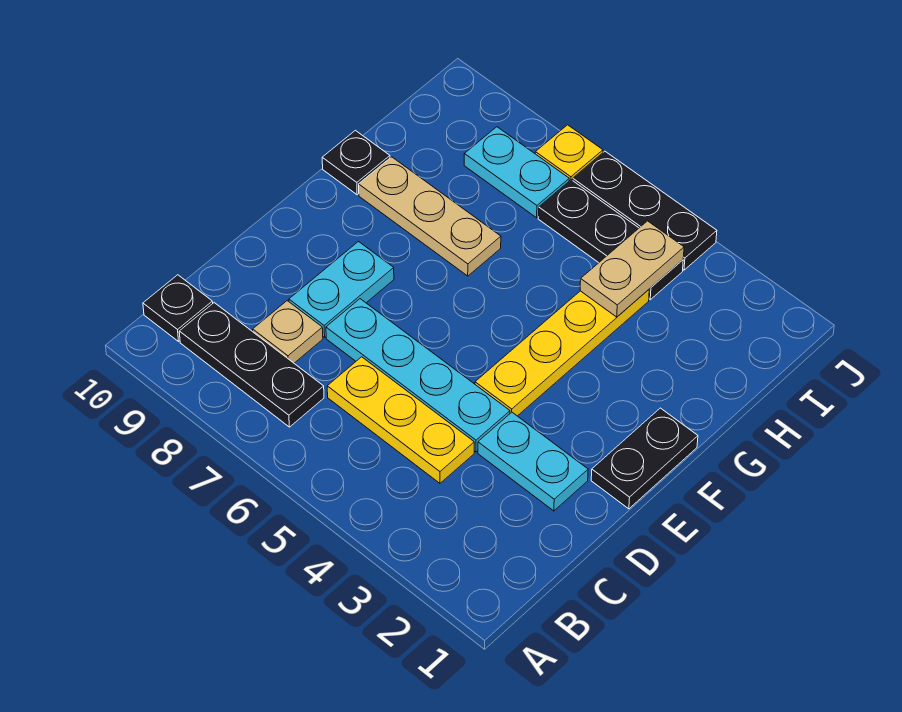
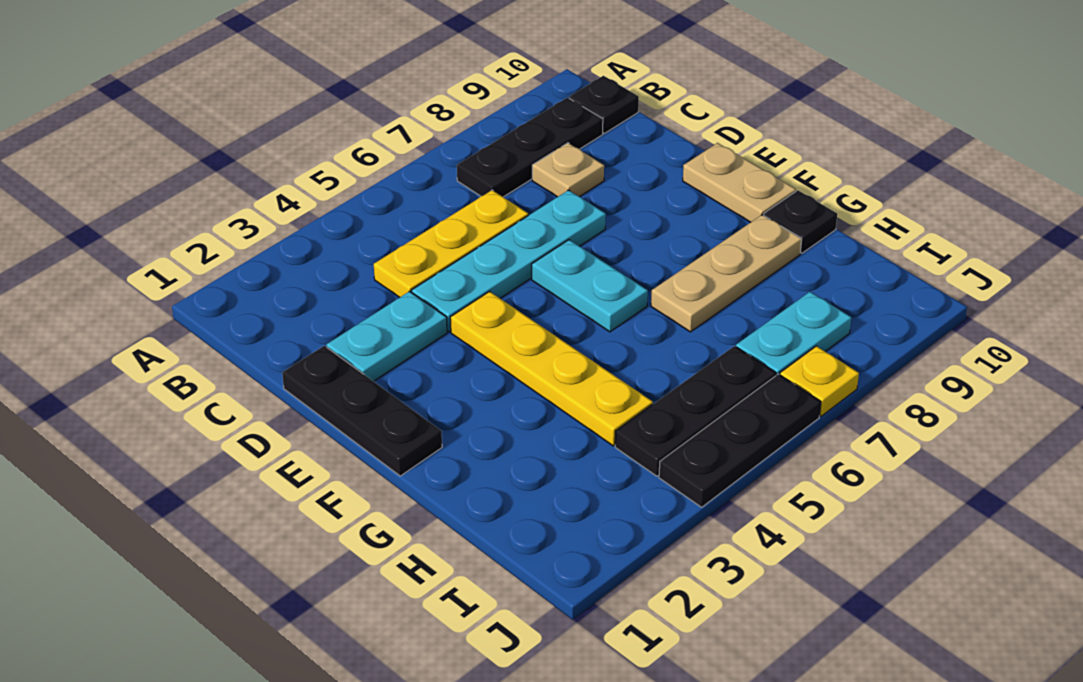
cyan plate D8:E8 level 1 -> cyan plate E6:F6 level 1
black plate E1:F1 level 1 -> black plate D1:F1 level 1
tan plate H4:I4 level 2 -> tan plate E10:F10 level 1

